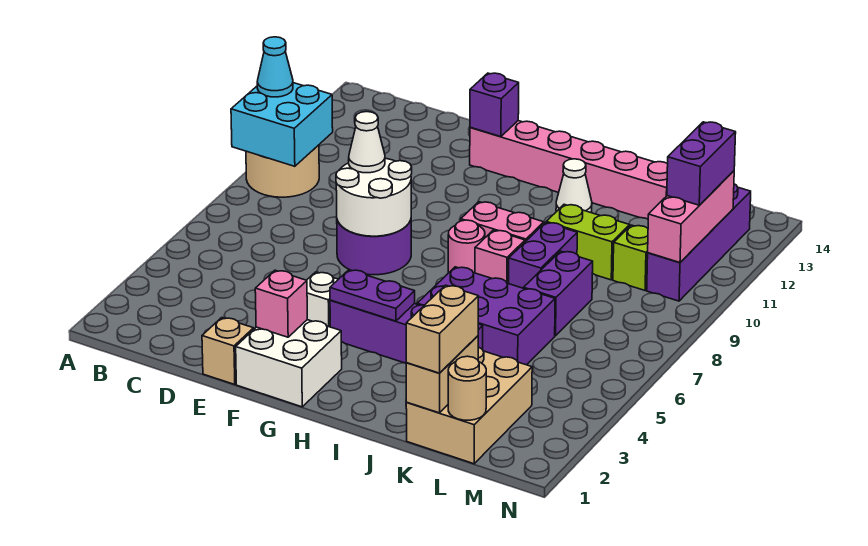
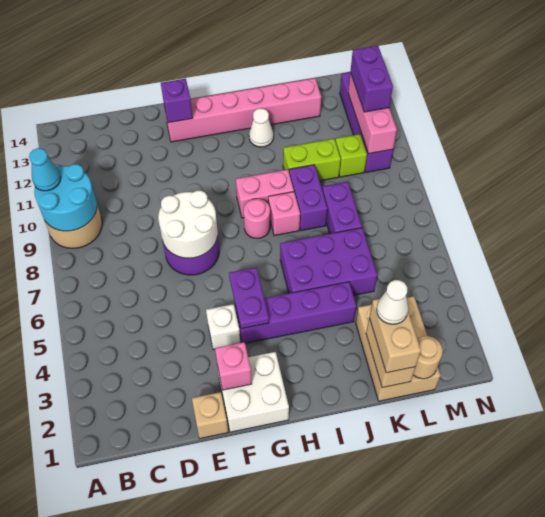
cyan brick A9:B10 level 2 -> cyan round brick A9:B10 level 2
white cone E8 level 3 -> white cone K2 level 4
purple plate G4:H4 level 2 -> purple plate G4:G5 level 2

